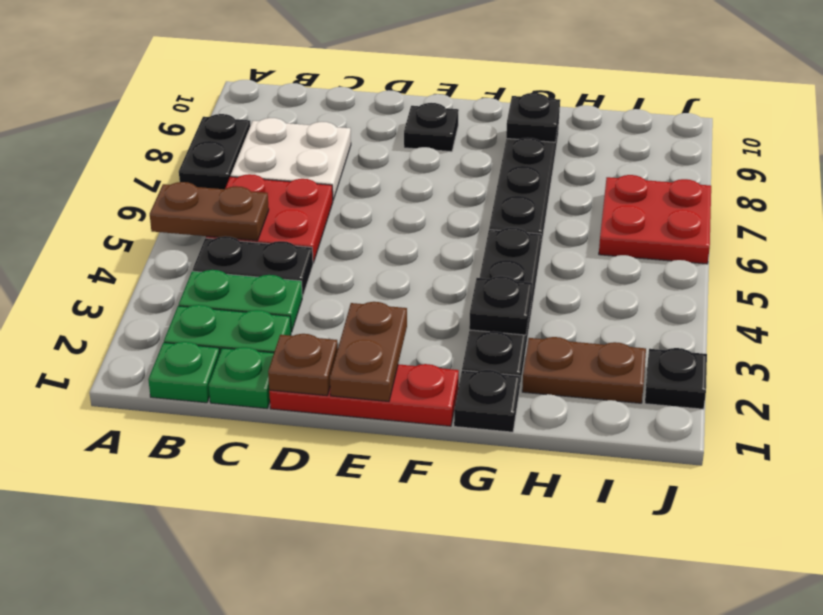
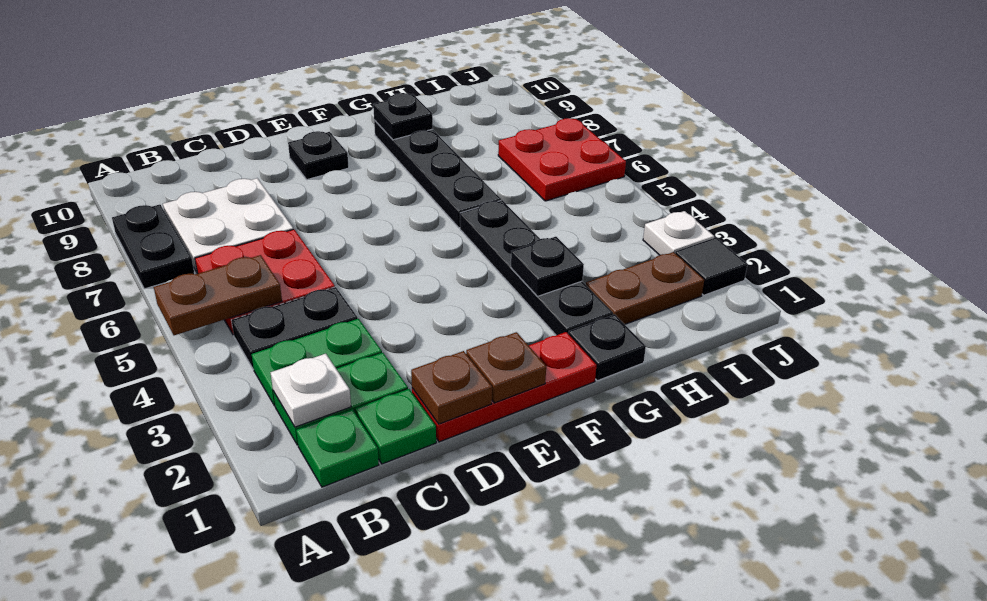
none -> white plate B2 level 2
brown plate E1:E2 level 2 -> brown plate E1 level 2
black plate J2 level 1 -> black tile J2 level 1
none -> white plate J3 level 1

